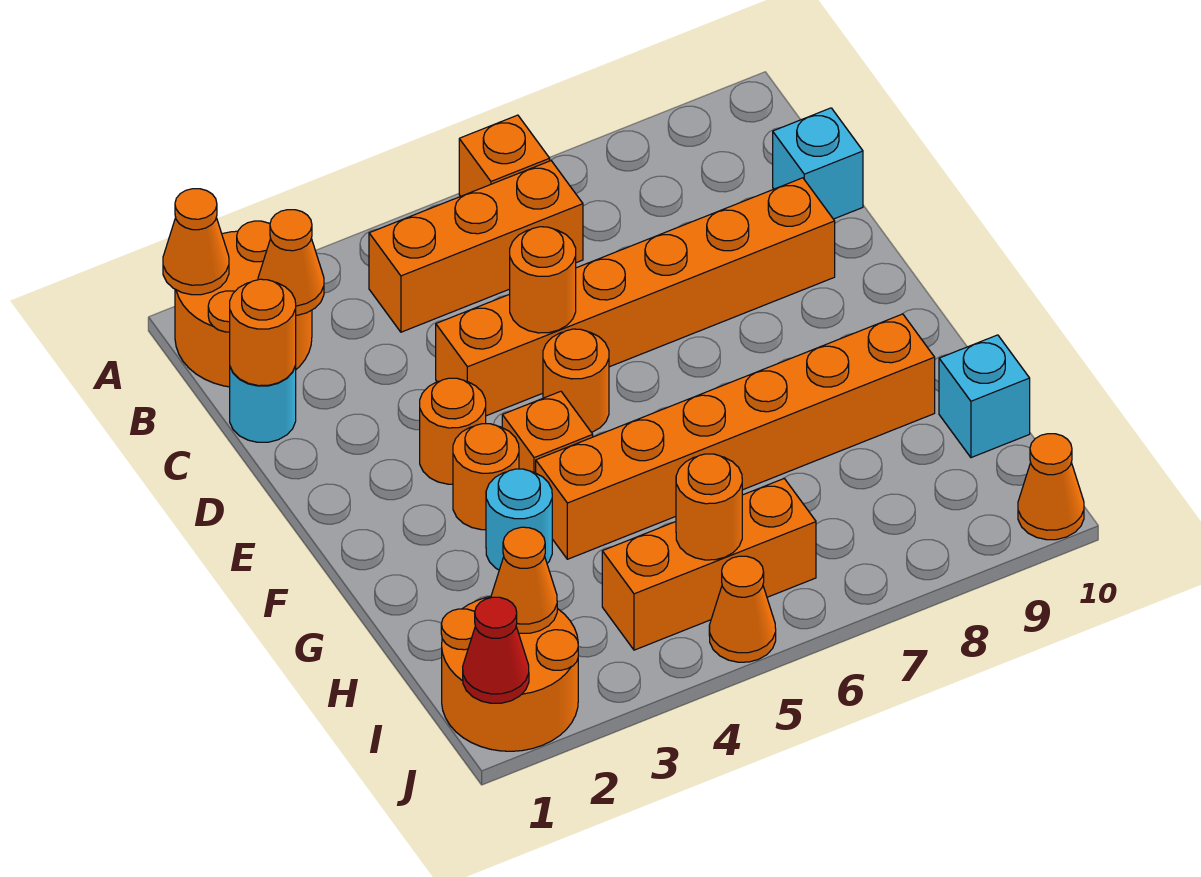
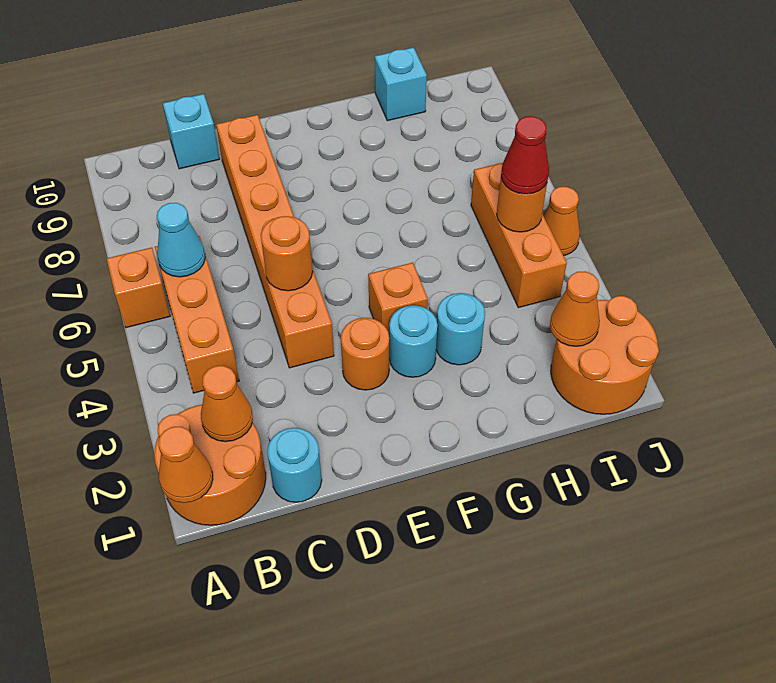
none -> cyan cone B6 level 2
orange round brick C1 level 2 -> none
orange round brick E5 level 1 -> none
orange round brick F3 level 1 -> cyan round brick F3 level 1
orange brick G4:G9 level 1 -> none
red cone J1 level 2 -> red cone I5 level 3
orange cone J10 level 1 -> none

